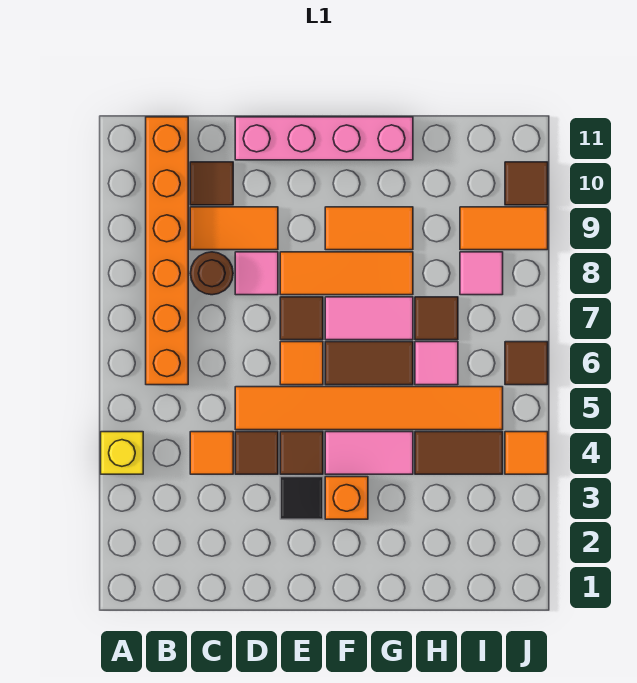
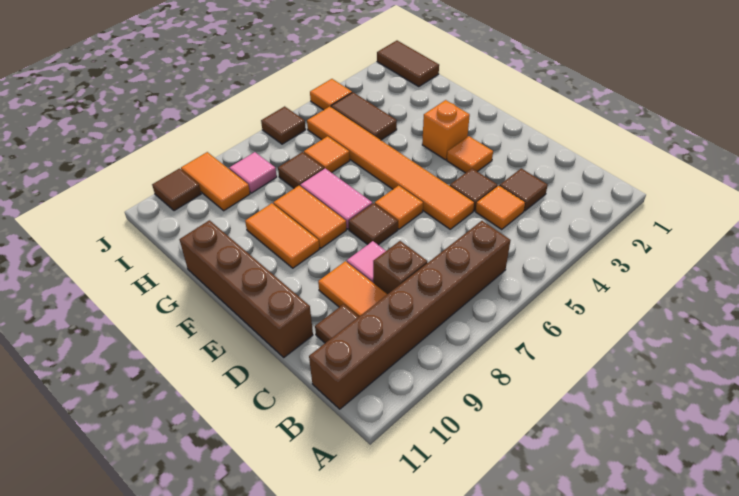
yellow brick A4 level 1 -> none
orange brick B6:B11 level 1 -> brown brick B6:B11 level 1
brown round brick C8 level 1 -> brown brick C8 level 1
pink brick D11:G11 level 1 -> brown brick D11:G11 level 1
black tile E3 level 1 -> orange tile E3 level 1
brown tile E4 level 1 -> brown tile C3 level 1
orange tile E8:G8 level 1 -> orange tile F8:G8 level 1
pink tile F4:G4 level 1 -> none
brown tile F6:G6 level 1 -> brown tile I1:J1 level 1
pink tile H6 level 1 -> orange tile H6 level 1

